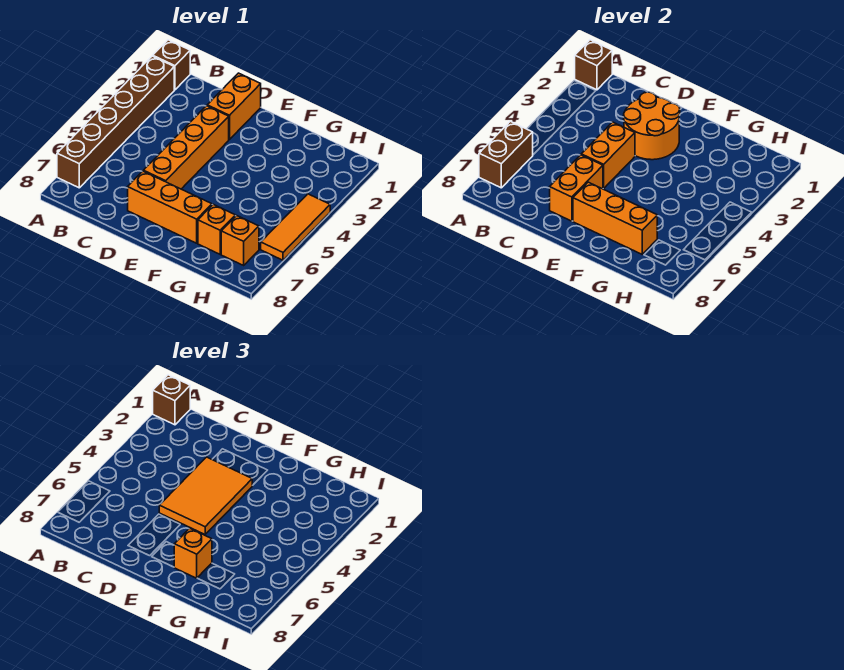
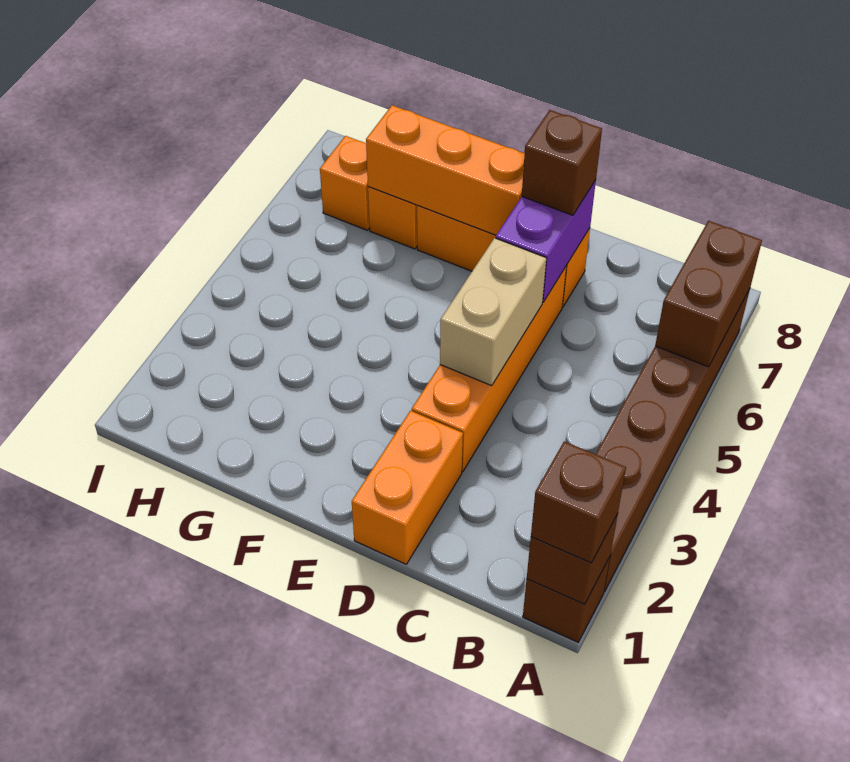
orange round brick D2:E3 level 2 -> none
orange tile D3:E5 level 3 -> none
orange brick D4:D5 level 2 -> tan brick D4:D5 level 2
orange brick D6:D7 level 2 -> purple brick D6:D7 level 2
none -> brown brick D7 level 3
orange brick F7 level 3 -> none
orange tile I4:I6 level 1 -> none

